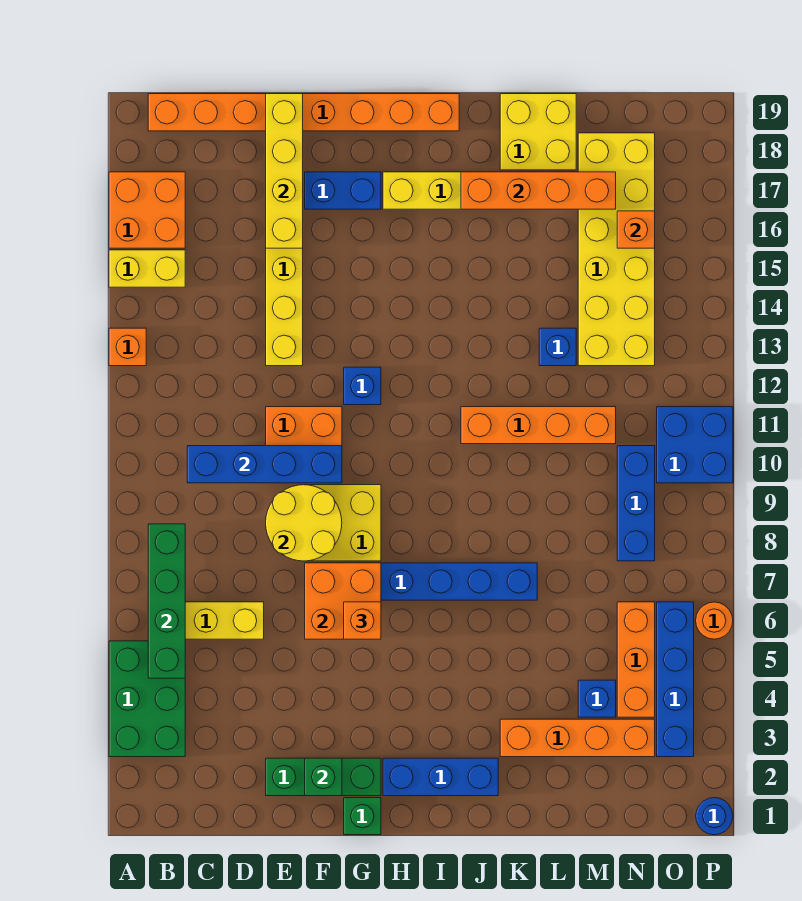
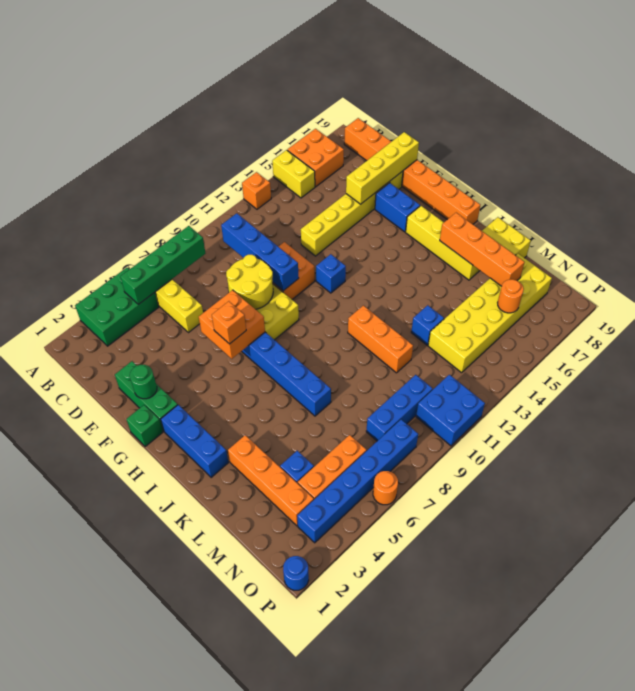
green brick F2 level 2 -> green round brick F2 level 2
orange brick J11:M11 level 1 -> orange brick J11:L11 level 1
orange brick N16 level 2 -> orange round brick N16 level 2
blue brick O3:O6 level 1 -> blue brick O3:O8 level 1

